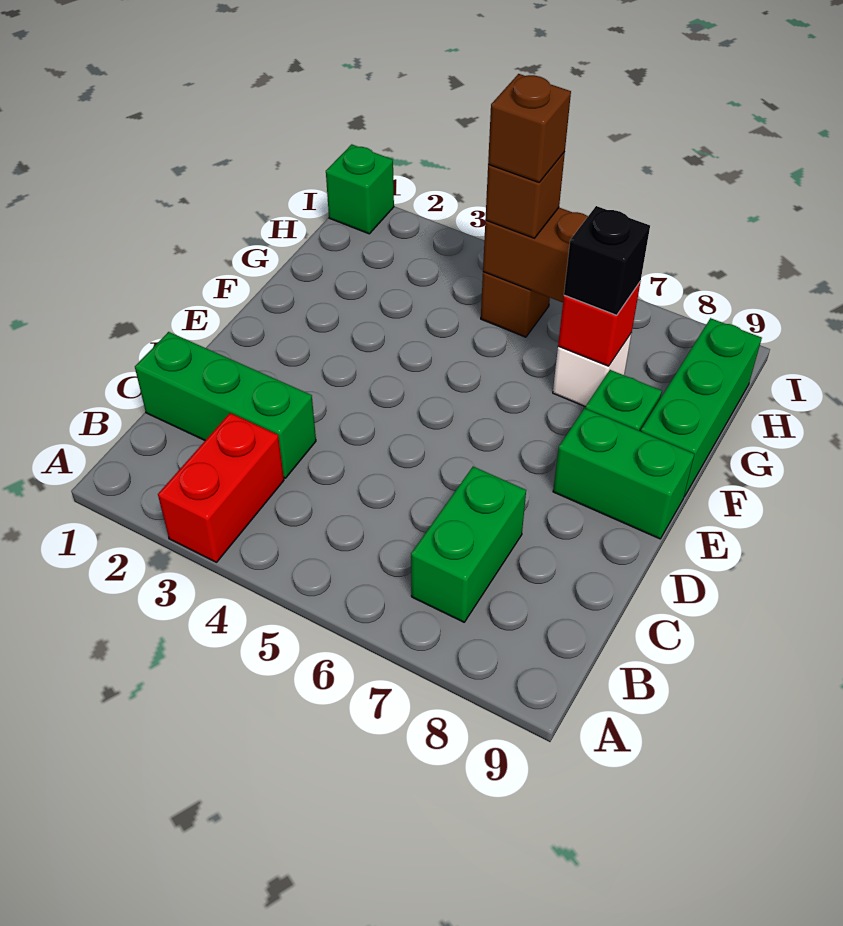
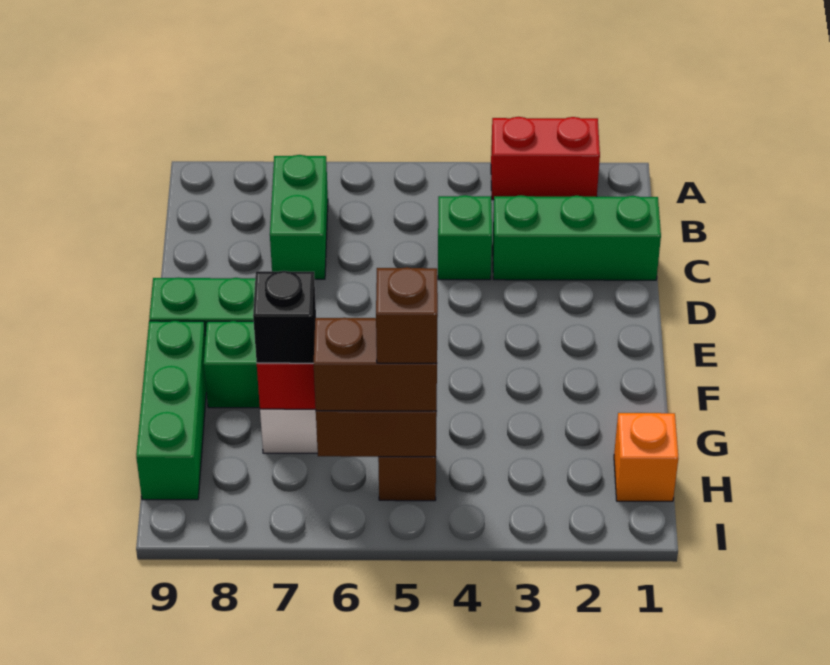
red brick A3:B3 level 1 -> red brick A2:A3 level 1
none -> orange brick H1 level 1
brown brick H5 level 3 -> brown brick H5:H6 level 3
green brick I1 level 1 -> green brick C4 level 1

